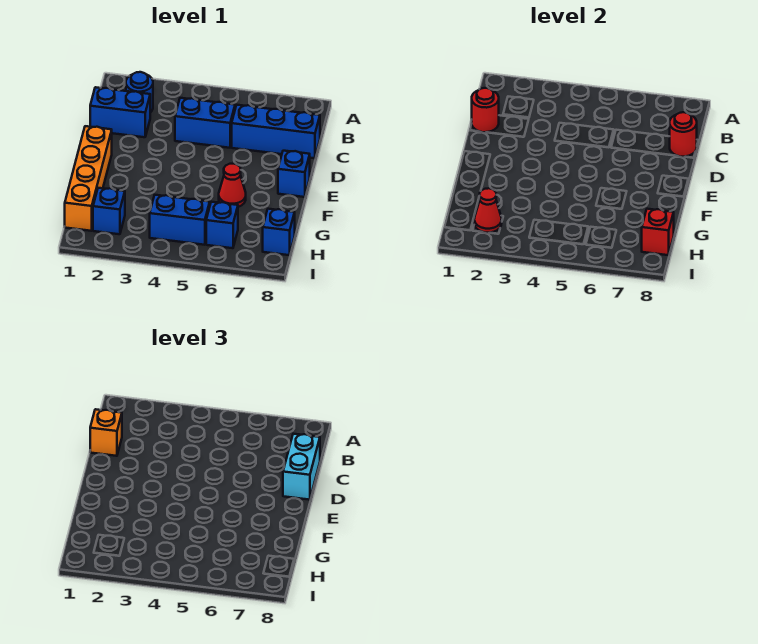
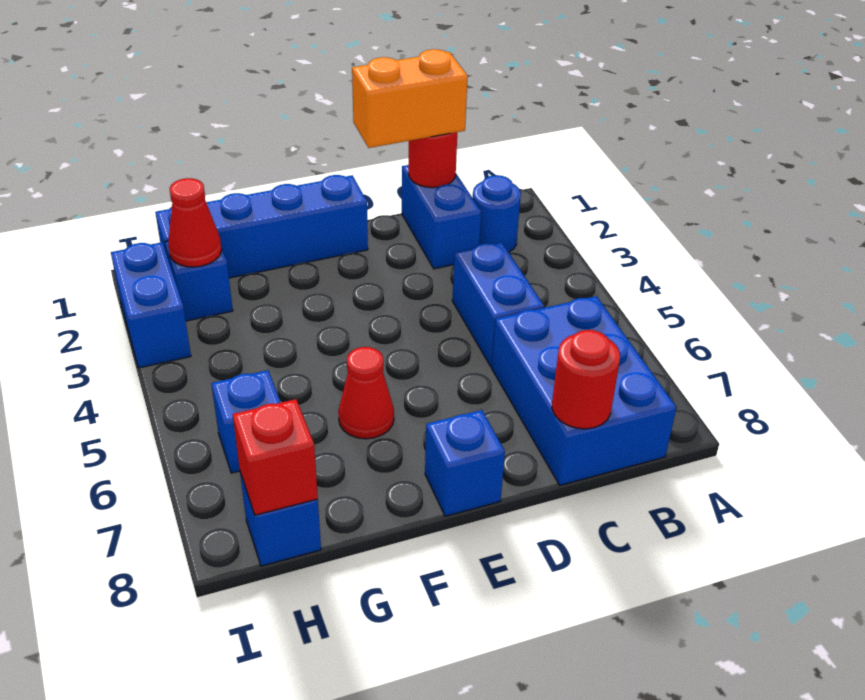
orange brick C1 level 3 -> orange brick C1:D1 level 3
blue brick C6:C8 level 1 -> blue brick B6:C8 level 1
cyan brick C8:D8 level 3 -> none
orange brick E1:H1 level 1 -> blue brick E1:H1 level 1
blue brick H4:H5 level 1 -> blue brick I2:I3 level 1

